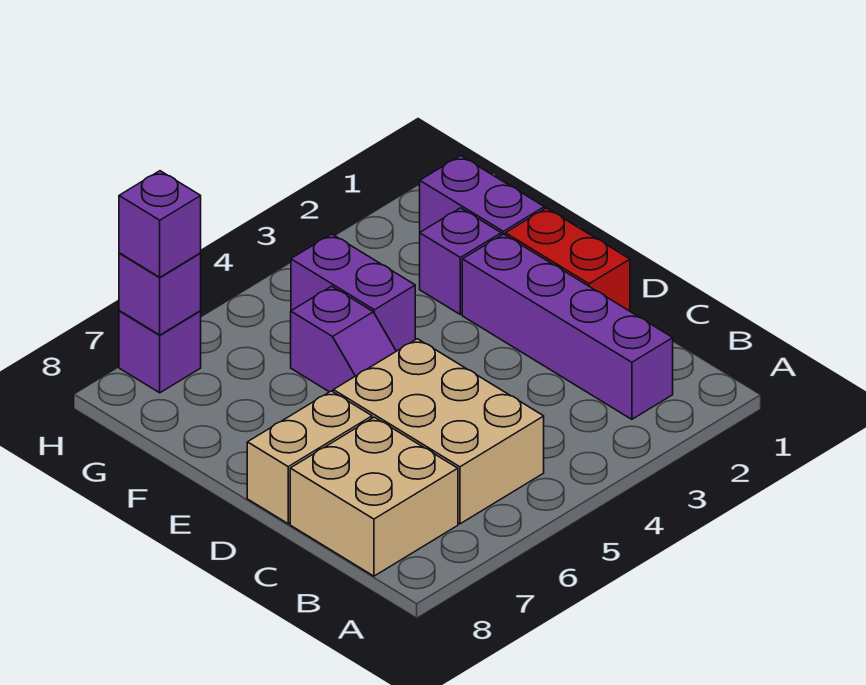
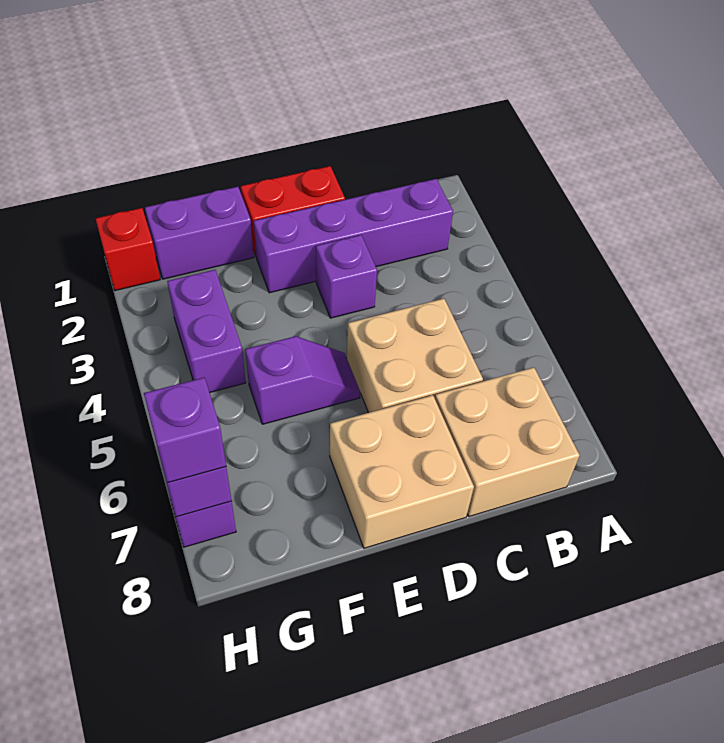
tan brick B5:D6 level 1 -> tan brick C5:D6 level 1
tan brick D7:D8 level 1 -> tan brick D7:E8 level 1
purple brick F2 level 1 -> purple brick D3 level 1
purple brick F4:G4 level 1 -> purple brick G3:G4 level 1
none -> red brick H1 level 1

